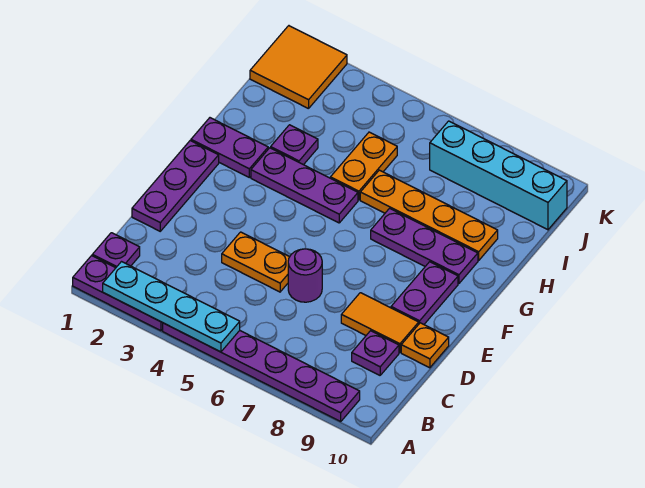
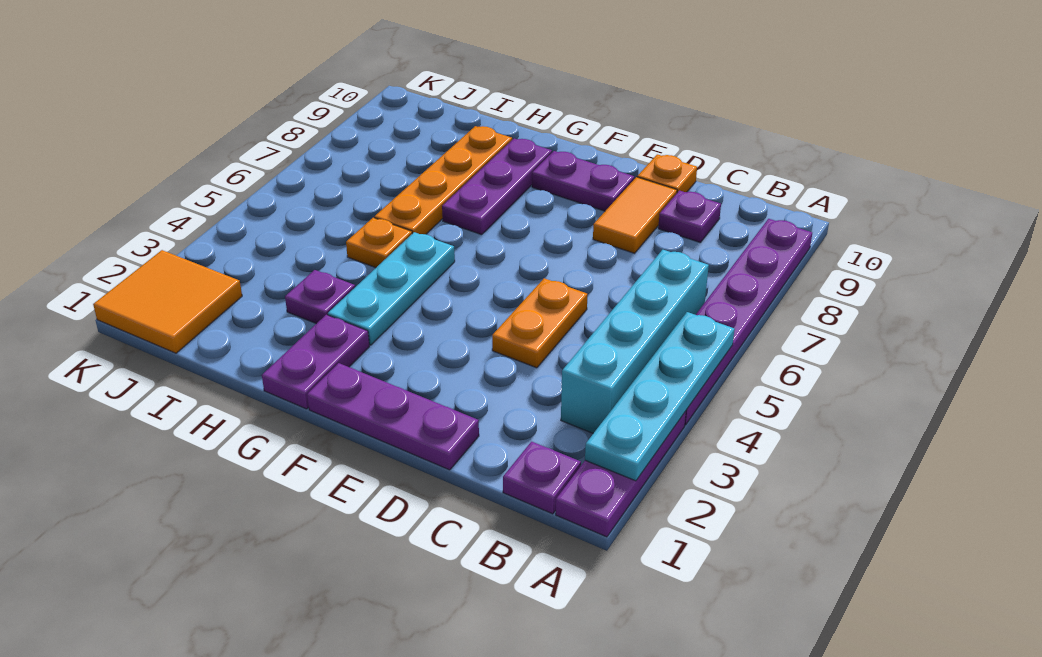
purple round brick D6 level 1 -> none
purple plate G3:G5 level 1 -> cyan plate G3:G5 level 1
orange plate H5:I5 level 1 -> orange plate H5 level 1
cyan brick J7:J10 level 1 -> cyan brick B3:B6 level 1

